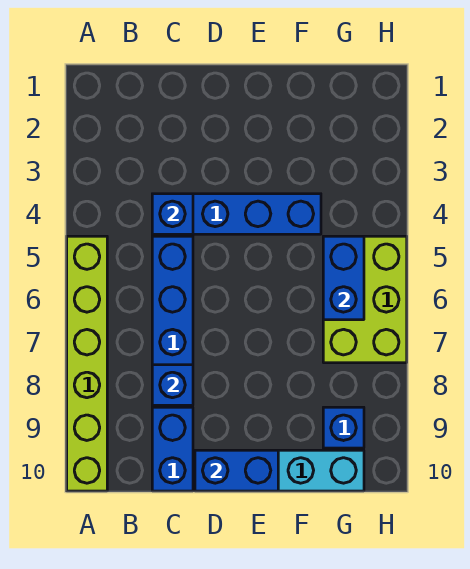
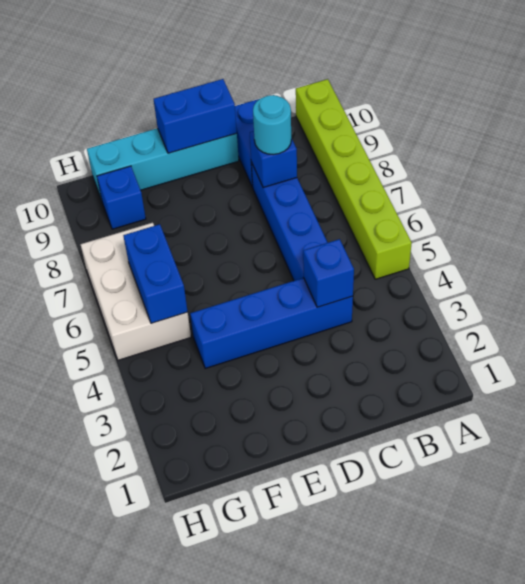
none -> cyan round brick C8 level 3
lime brick G5:H7 level 1 -> white brick G5:H7 level 1

